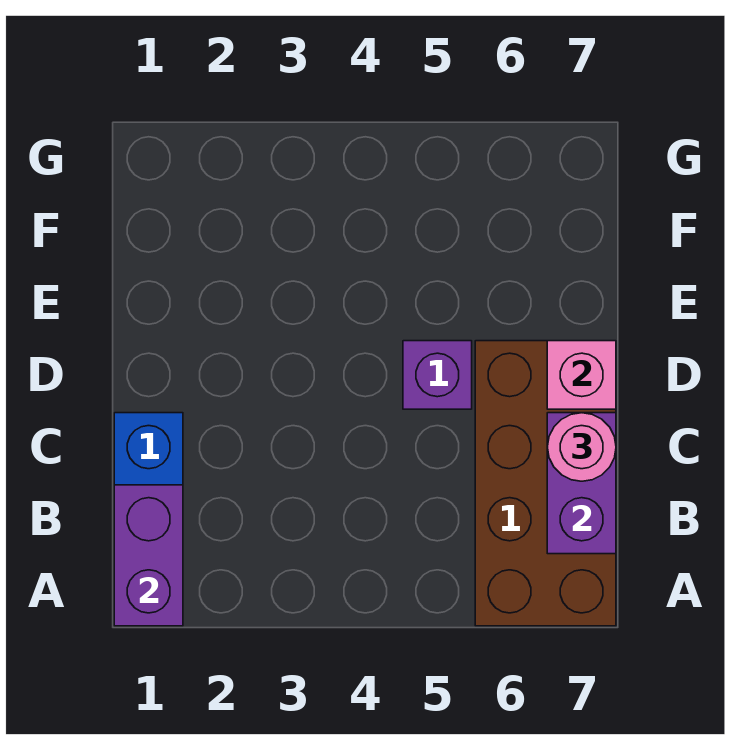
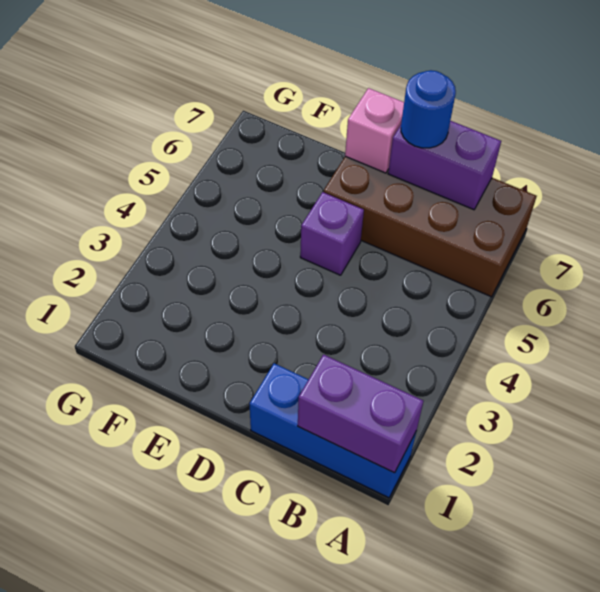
pink round brick C7 level 3 -> blue round brick C7 level 3

